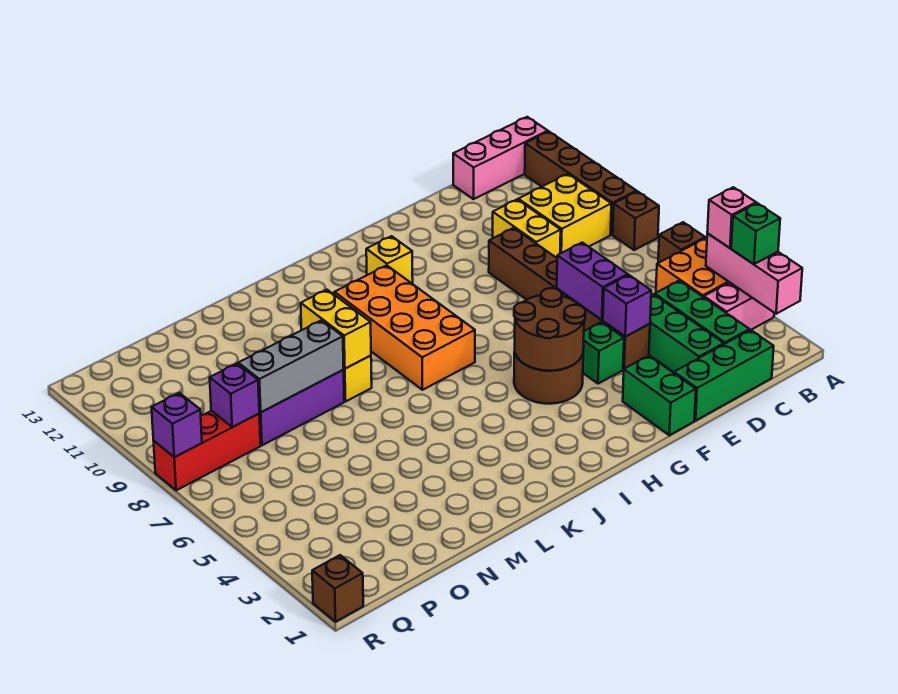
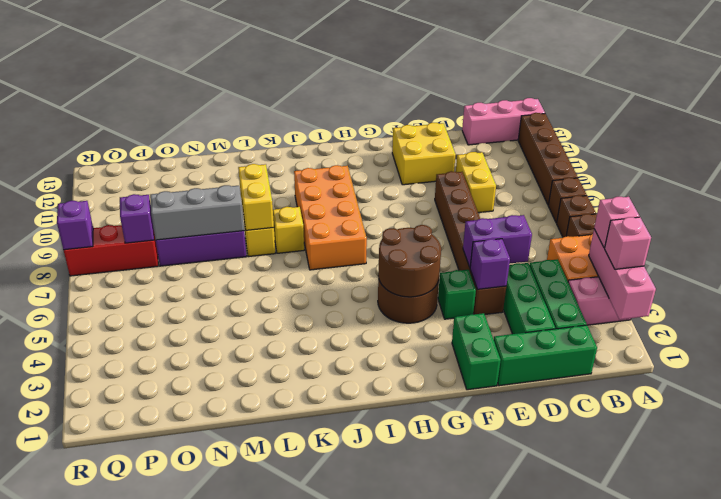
green brick A3 level 3 -> pink brick A3 level 3
yellow brick B9:C10 level 1 -> yellow brick E11:F12 level 1
purple brick E5:E6 level 2 -> purple brick D5:E5 level 2
yellow brick H11 level 1 -> yellow brick K8 level 1
brown brick R1 level 1 -> brown brick A7 level 1

